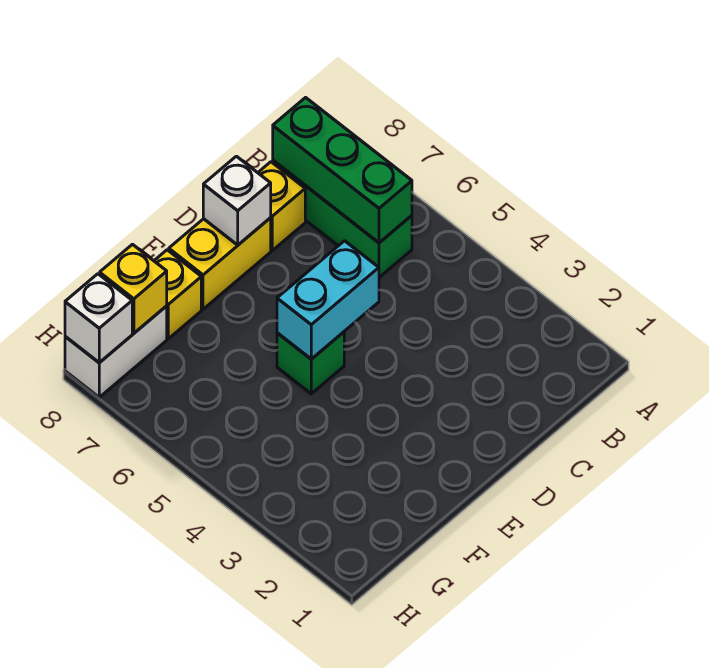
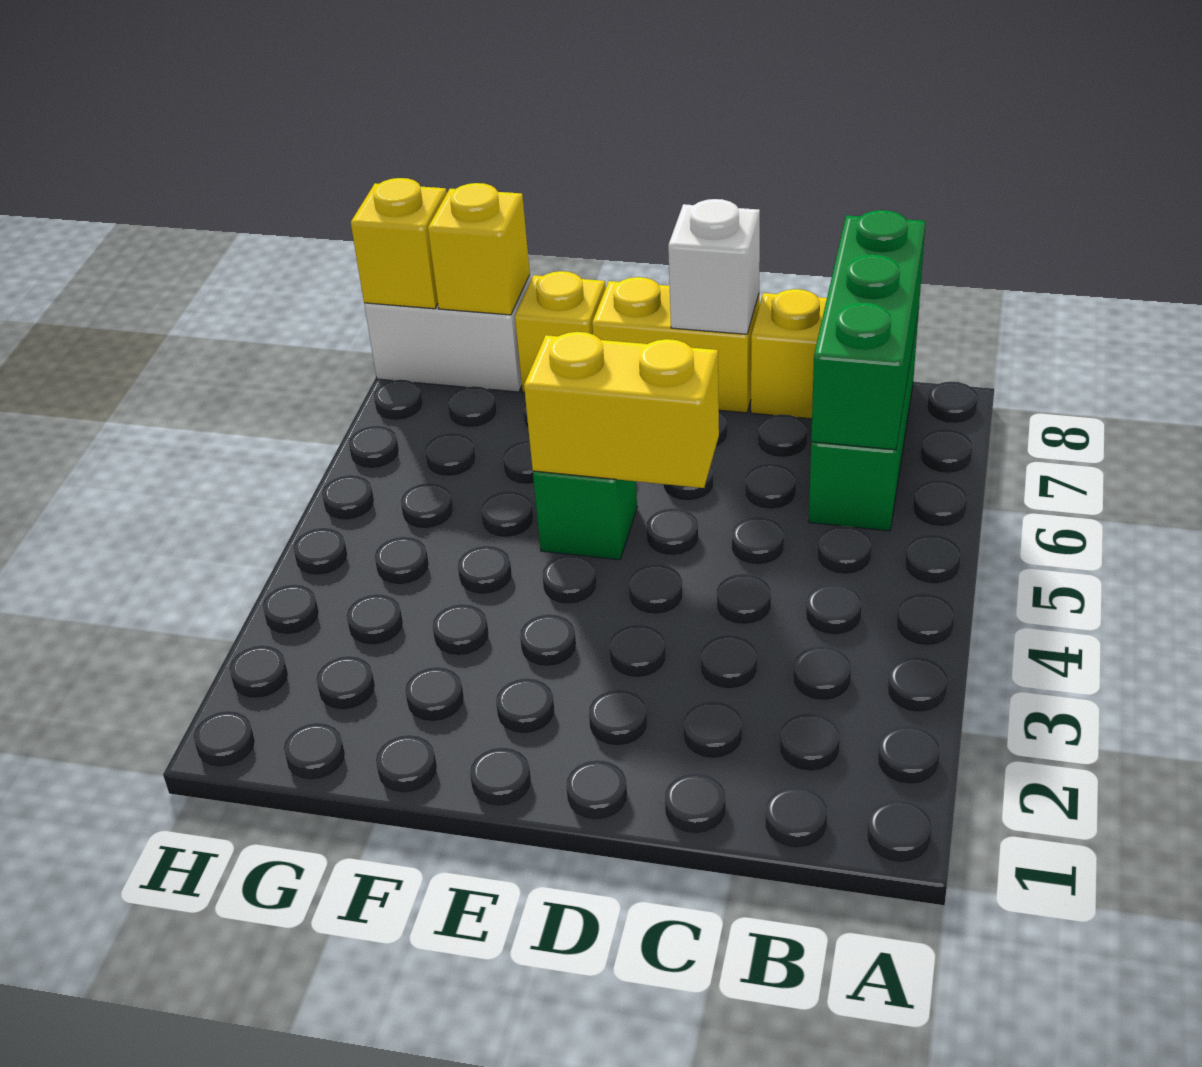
cyan brick D5:E5 level 2 -> yellow brick D5:E5 level 2
white brick H8 level 2 -> yellow brick H8 level 2

